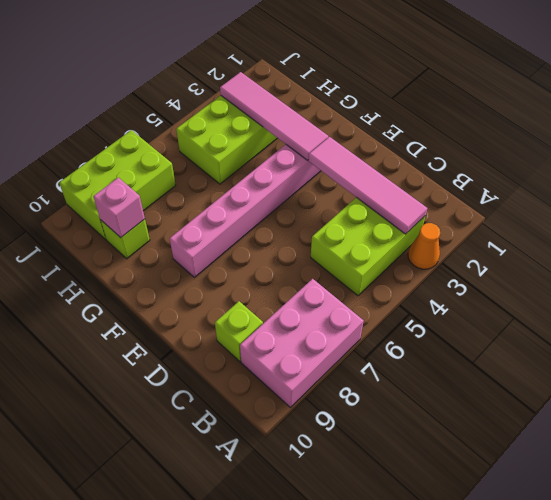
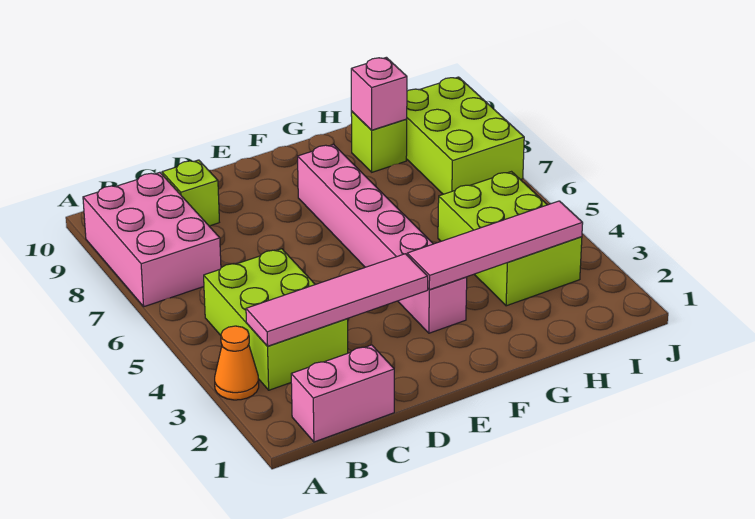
none -> pink brick B1:C1 level 1

